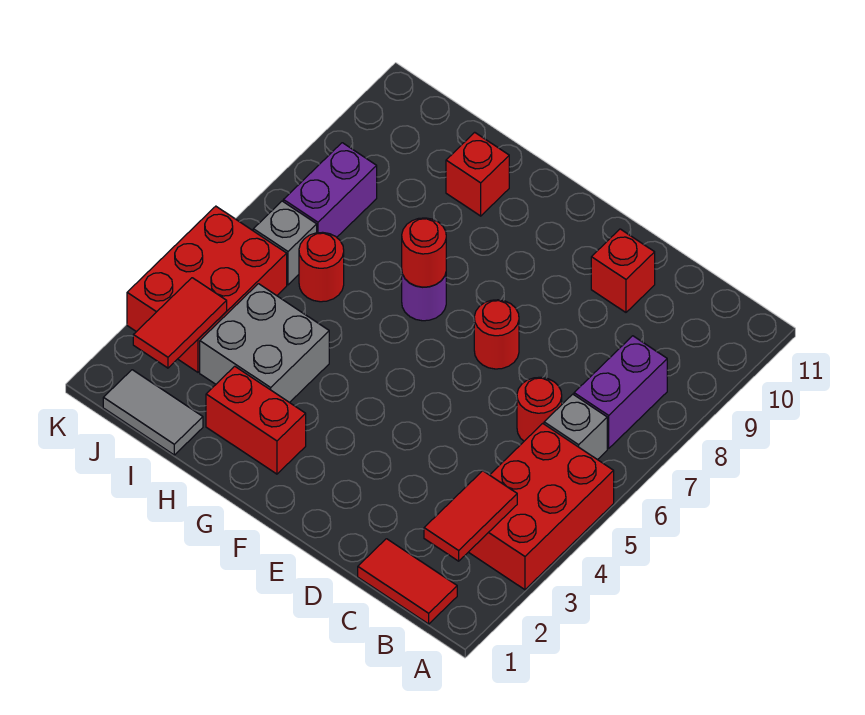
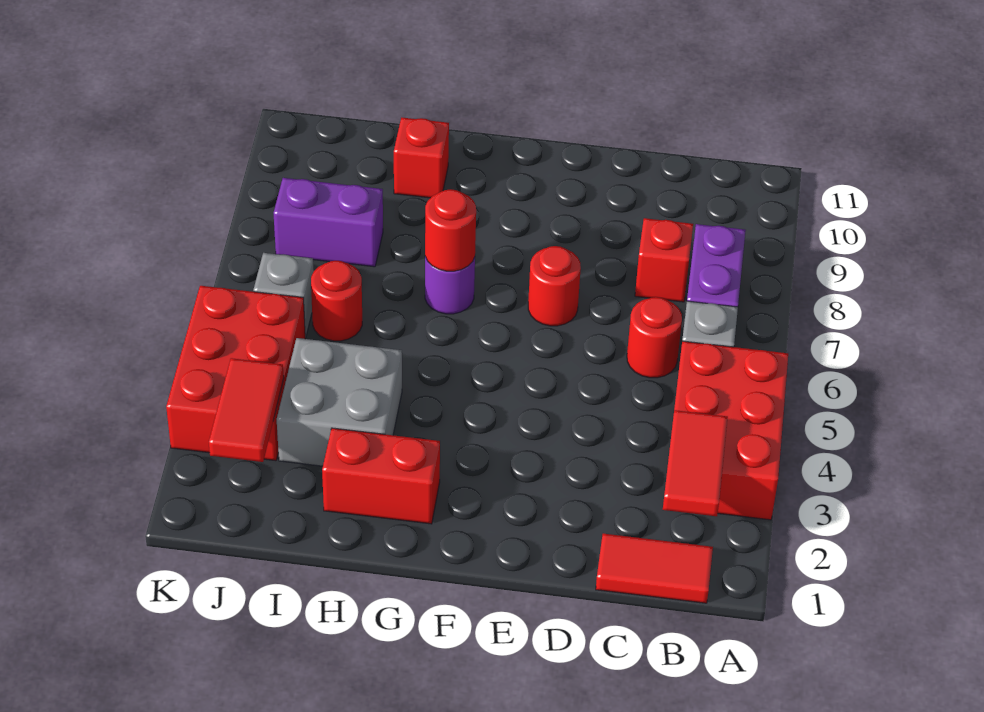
red brick D10 level 1 -> red brick C8 level 1
grey tile I1:J1 level 1 -> none
purple brick J7:J8 level 1 -> purple brick I8:J8 level 1

